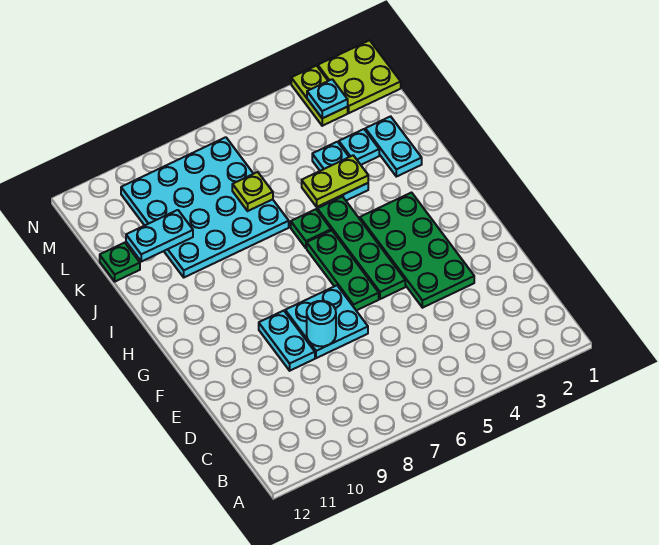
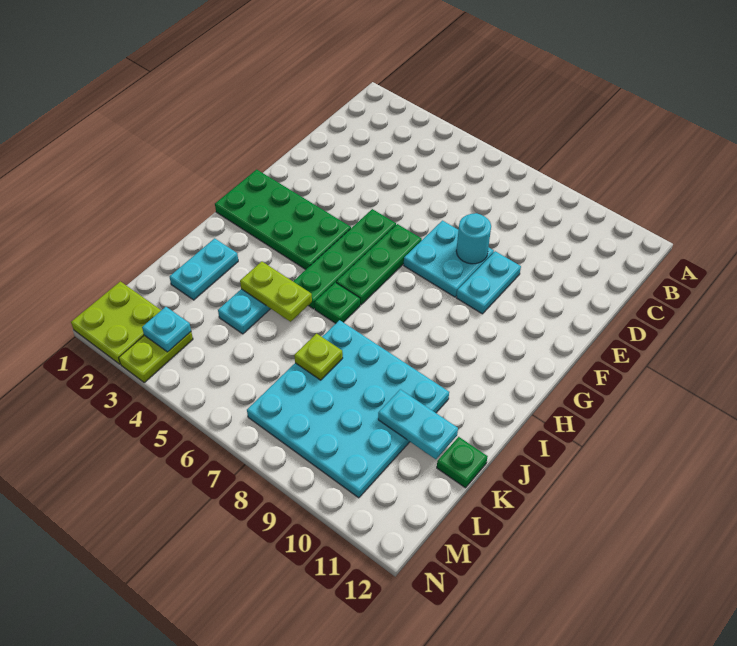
green plate E3:H4 level 1 -> green plate G1:H4 level 1
cyan plate K3 level 1 -> none

